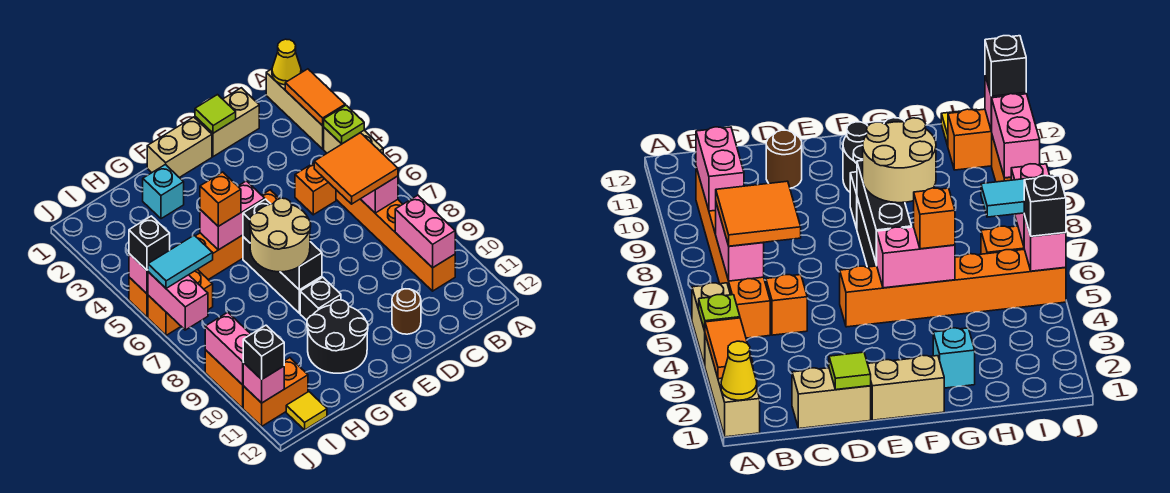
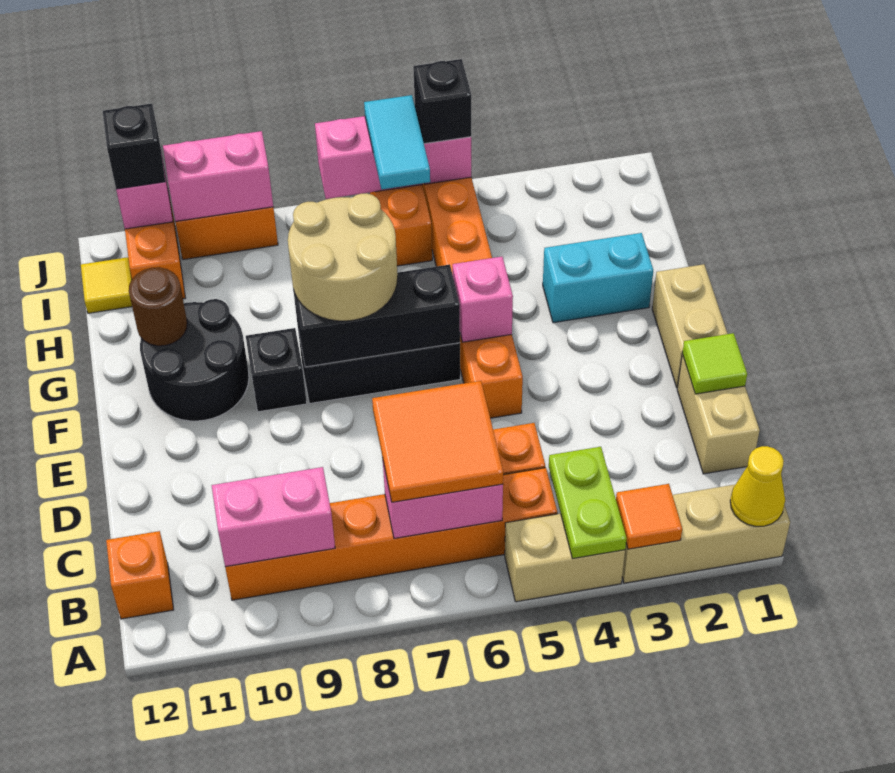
orange tile A2:A3 level 2 -> orange tile A3 level 2
lime plate A4 level 2 -> lime plate A4:B4 level 2
brown round brick D11 level 1 -> brown round brick G11 level 2
pink brick F5:G5 level 2 -> pink brick F5 level 2
cyan brick G2 level 1 -> cyan brick G2:G3 level 1
orange brick G5 level 3 -> orange brick B12 level 1

